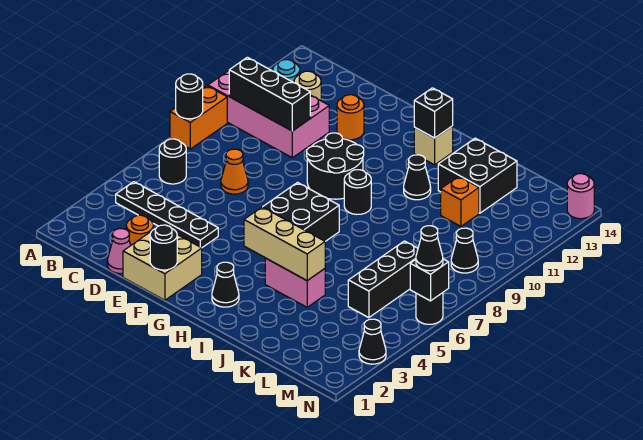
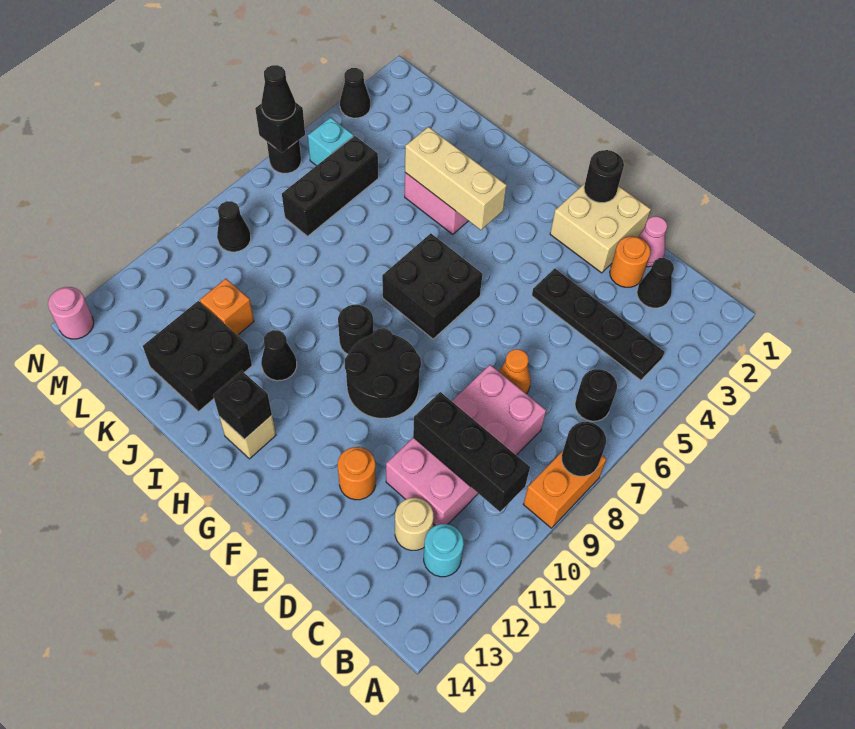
pink brick A10:D11 level 1 -> pink brick C8:D11 level 1
black cone H2 level 1 -> black cone C2 level 1
none -> cyan brick M5 level 1

